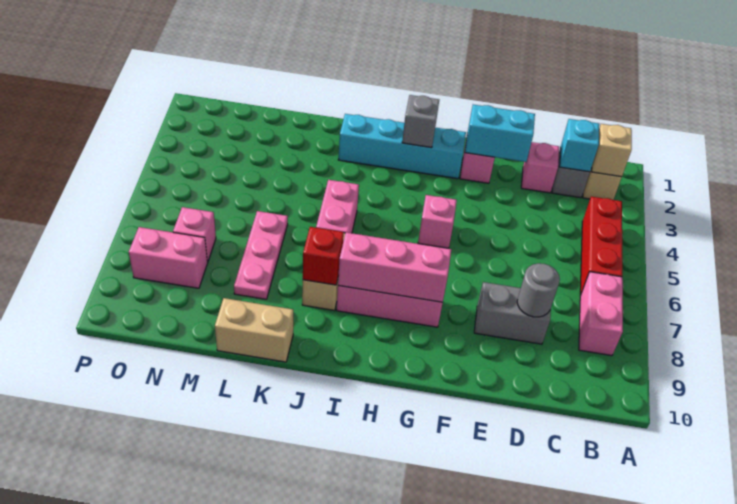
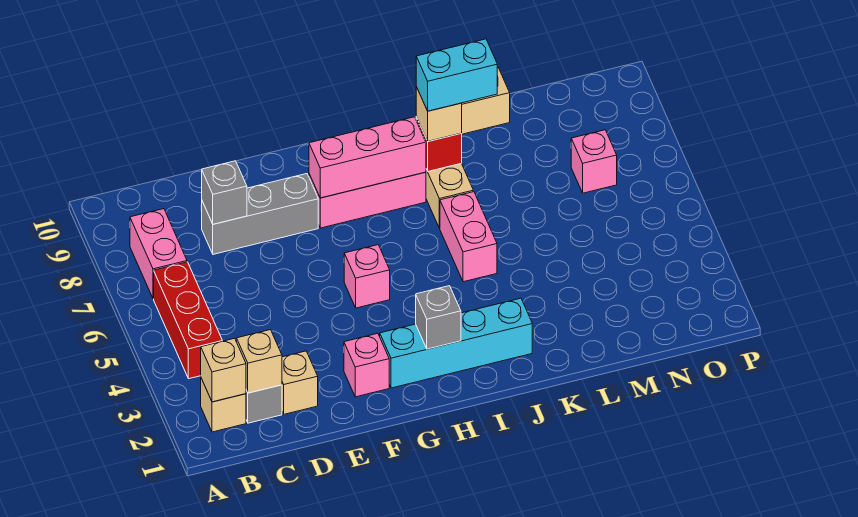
cyan brick C2 level 2 -> tan brick C2 level 2
pink brick D2 level 1 -> tan brick D2 level 1
grey brick D8:E8 level 1 -> grey brick D8:F8 level 1
grey round brick D8 level 2 -> grey brick D8 level 2
cyan brick E2:F2 level 2 -> cyan brick J8:K8 level 4
none -> tan brick J8 level 3
pink plate L6:L8 level 1 -> none
pink brick N8:O8 level 1 -> none

